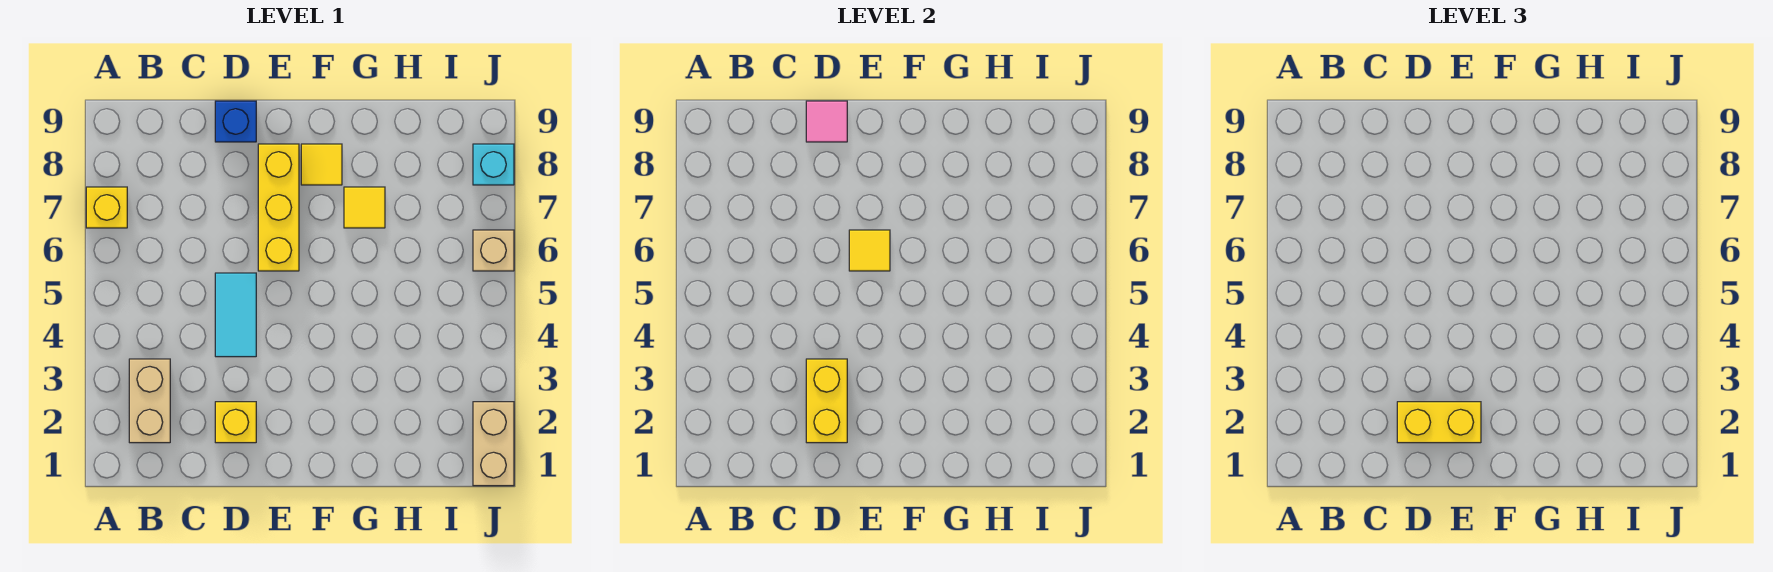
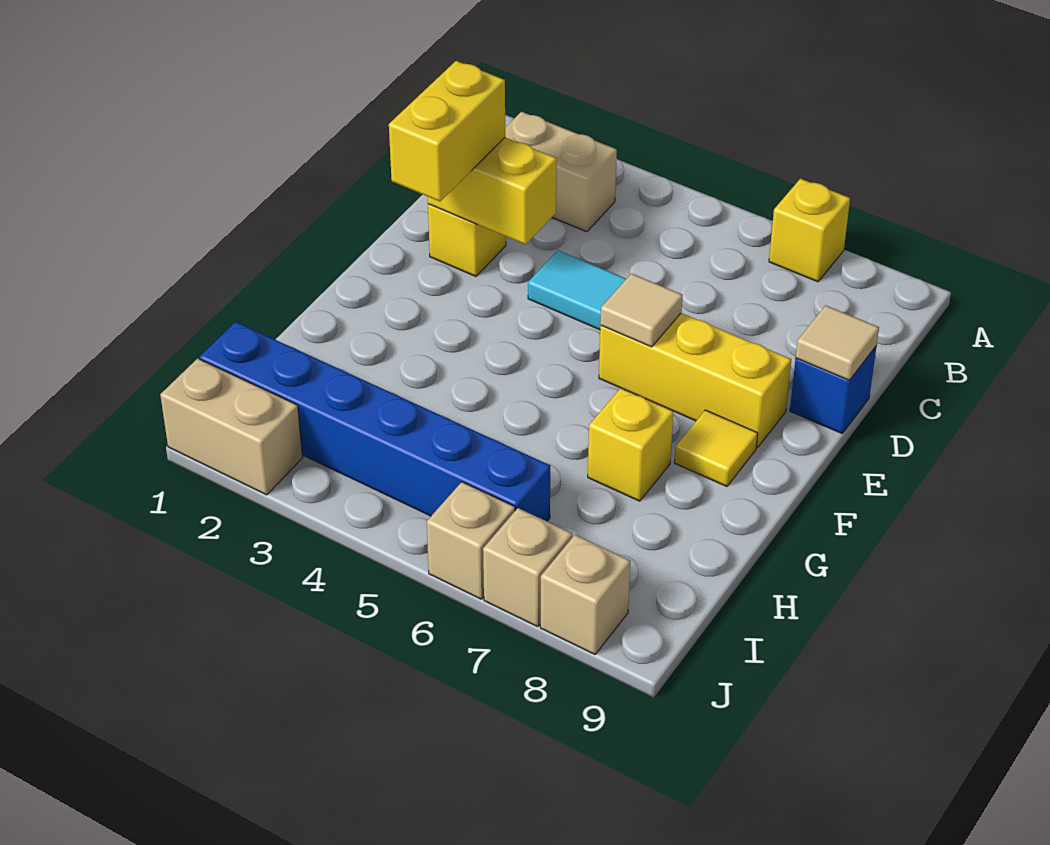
pink tile D9 level 2 -> tan tile D9 level 2
yellow tile E6 level 2 -> tan tile E6 level 2
yellow tile G7 level 1 -> yellow brick G7 level 1
none -> blue brick I1:I6 level 1
none -> tan brick J7 level 1
cyan brick J8 level 1 -> tan brick J8 level 1

